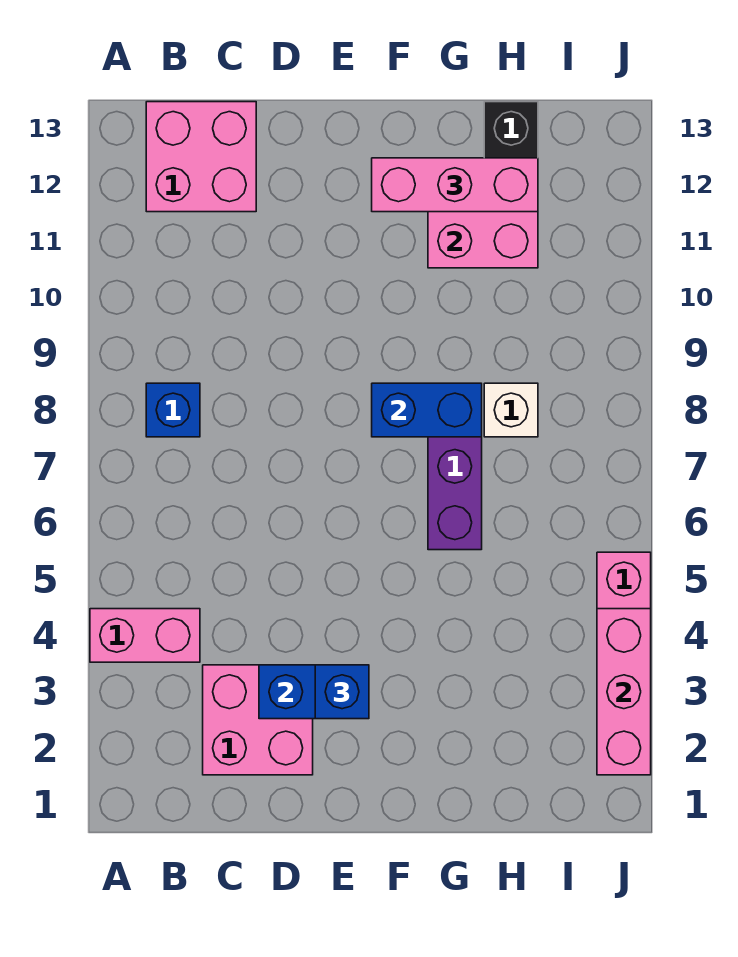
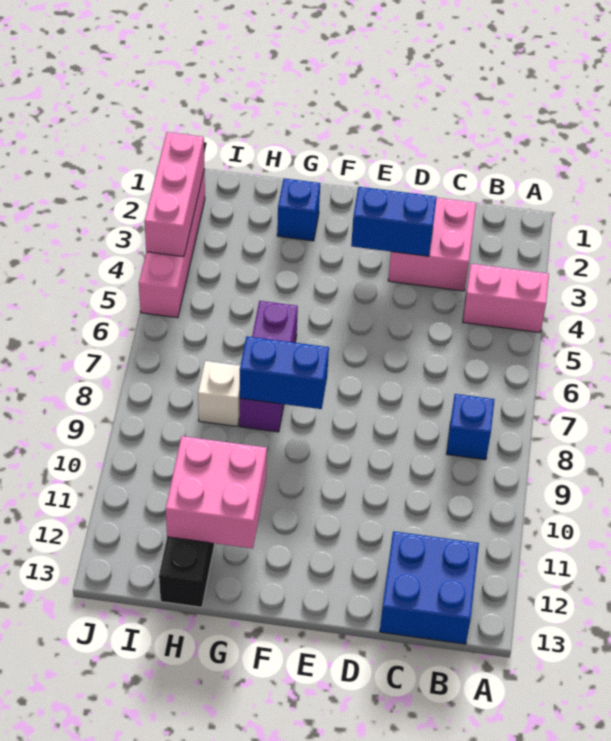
pink brick B12:C13 level 1 -> blue brick B12:C13 level 1
blue brick E3 level 3 -> blue brick G2 level 1
pink brick F12:H12 level 3 -> none

